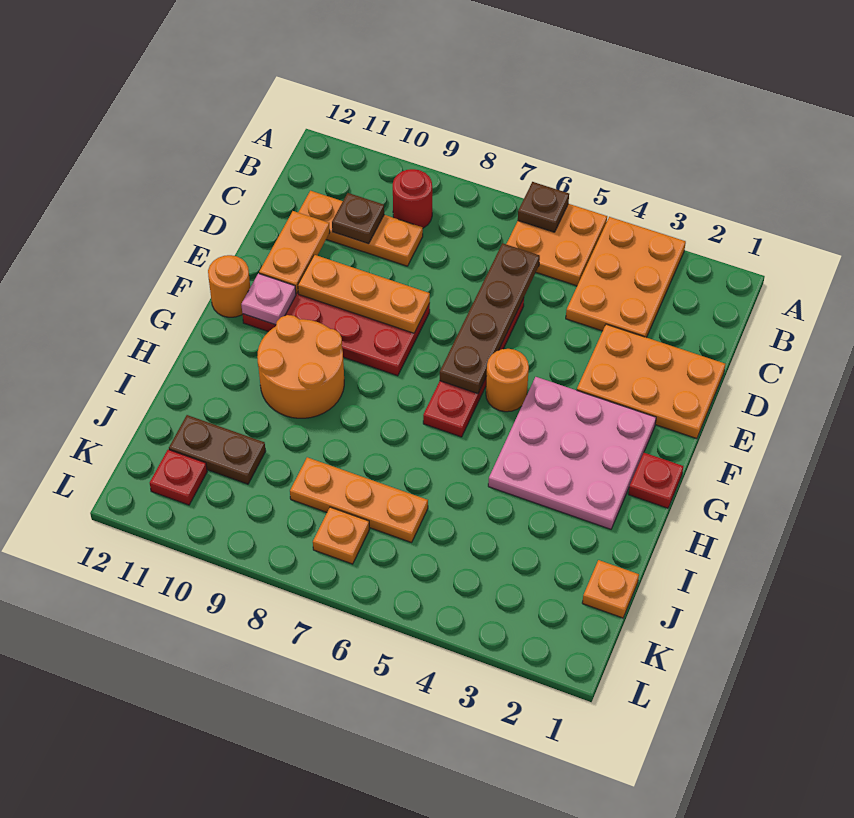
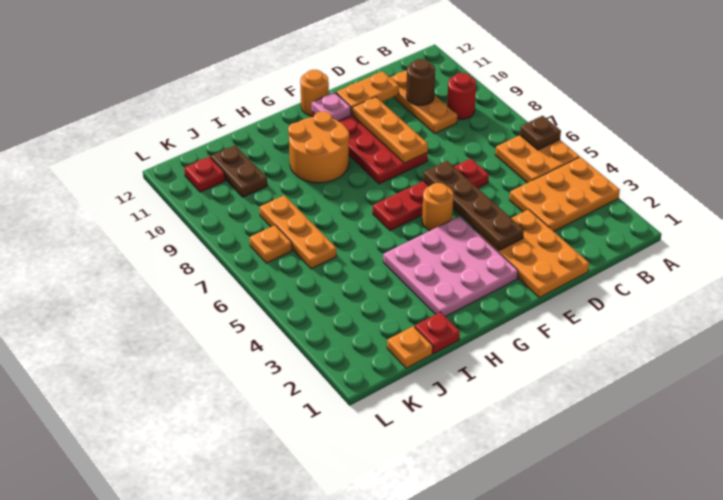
brown plate C6:F6 level 2 -> brown plate E3:E6 level 2
brown plate C10 level 2 -> brown round brick C10 level 2
red plate G1 level 1 -> red plate I1 level 1

